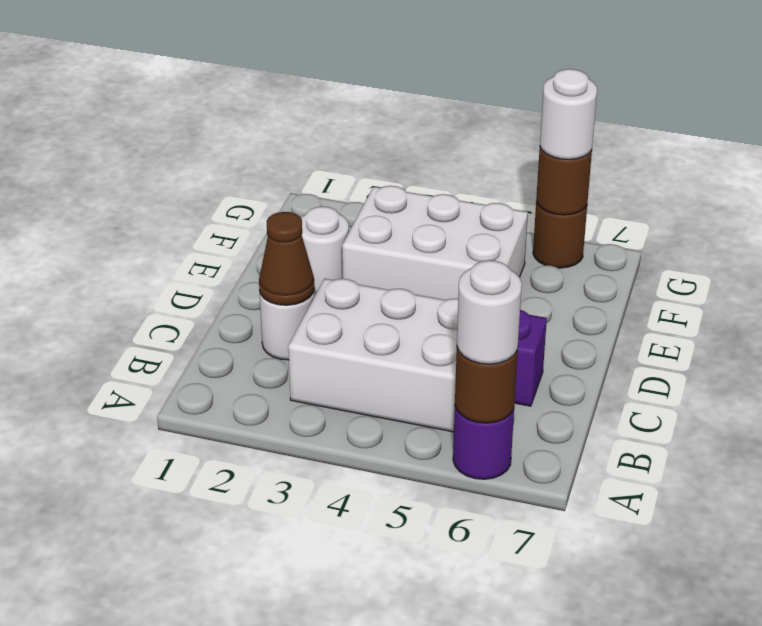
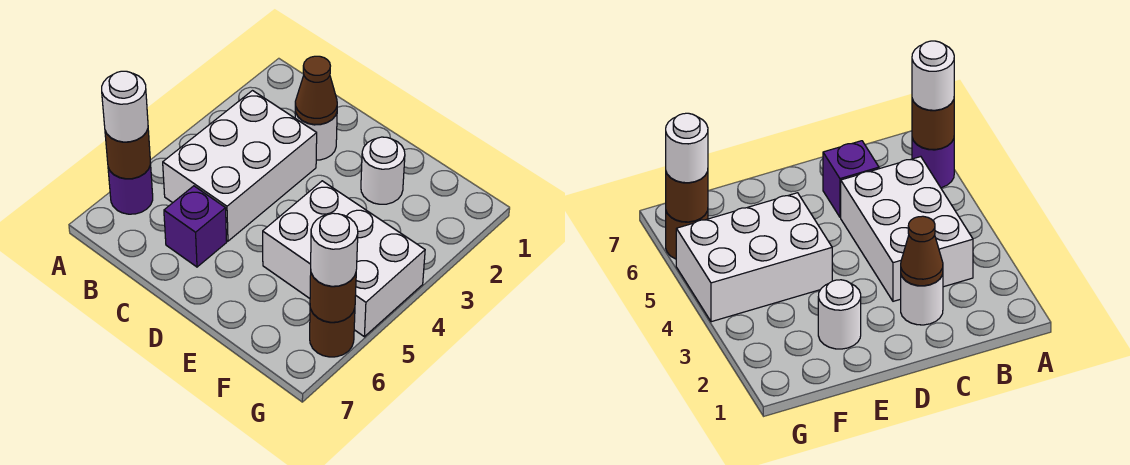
white brick E3:F5 level 1 -> white brick E4:G5 level 1

